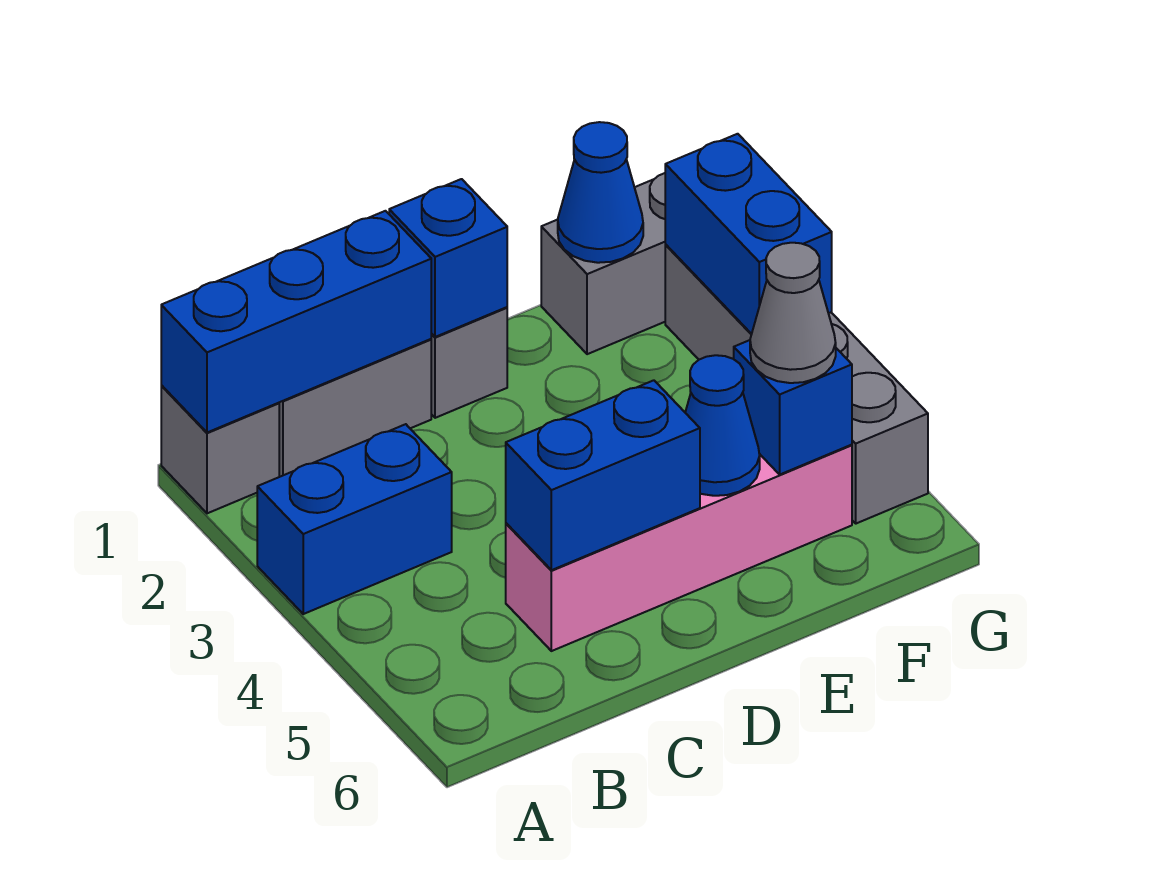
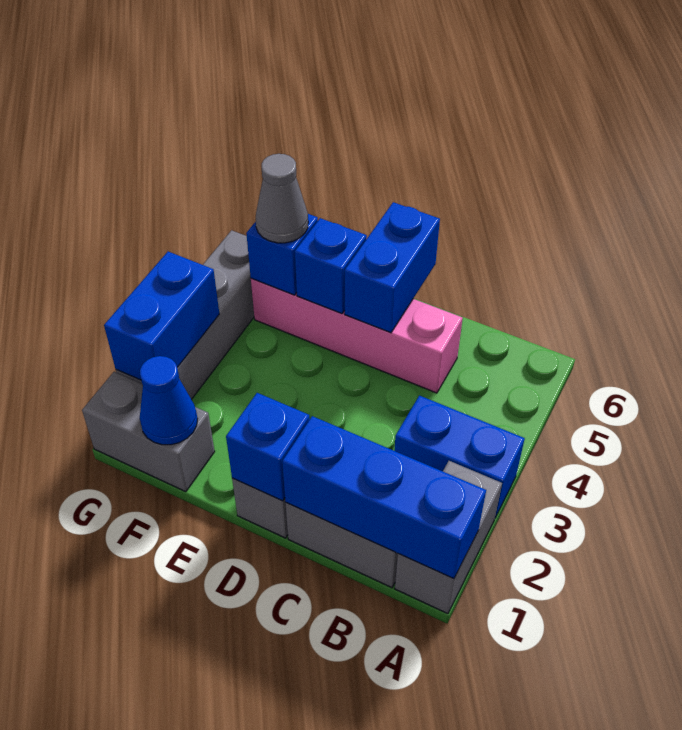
grey brick A1 level 1 -> grey brick A1:A2 level 1
blue brick C5:D5 level 2 -> blue brick D5:D6 level 2
blue cone E5 level 2 -> blue brick E5 level 2

